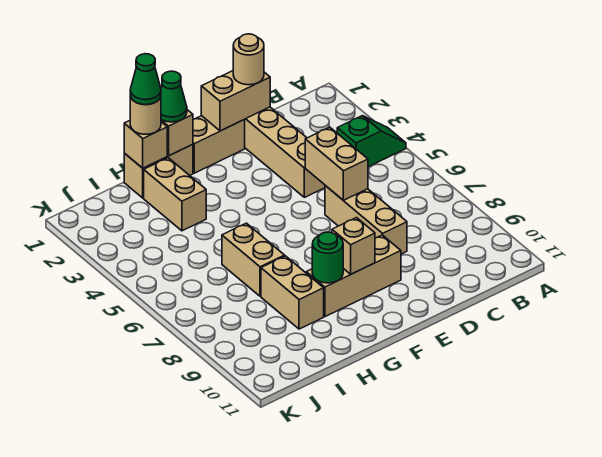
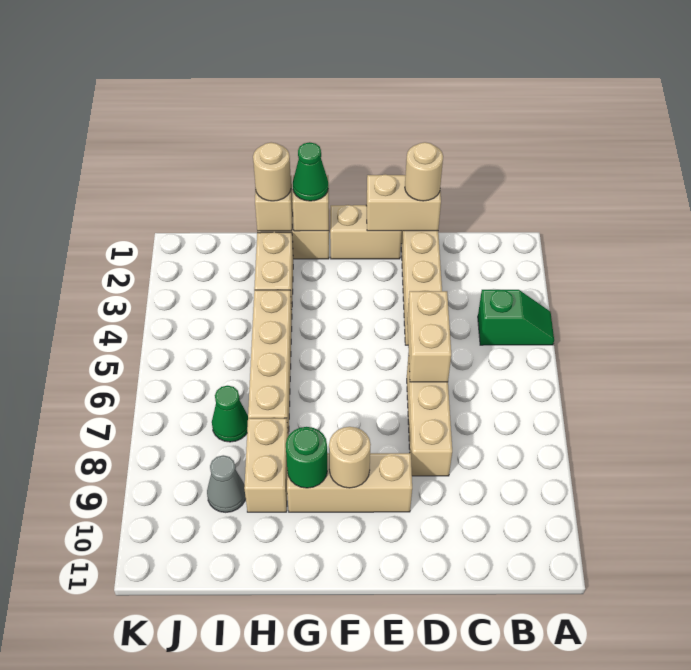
tan brick F9 level 2 -> tan round brick F9 level 2
green cone H1 level 4 -> green cone I7 level 1
tan brick H6:H7 level 1 -> tan brick H4:H7 level 1
none -> grey cone I9 level 1

